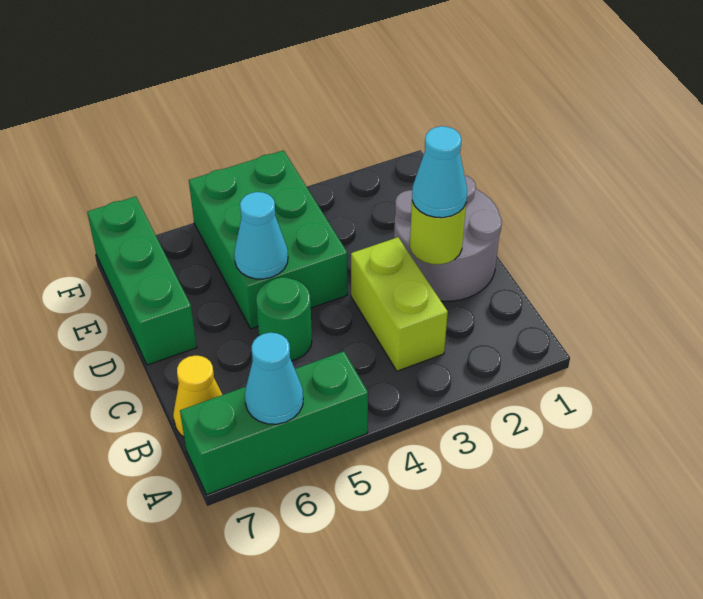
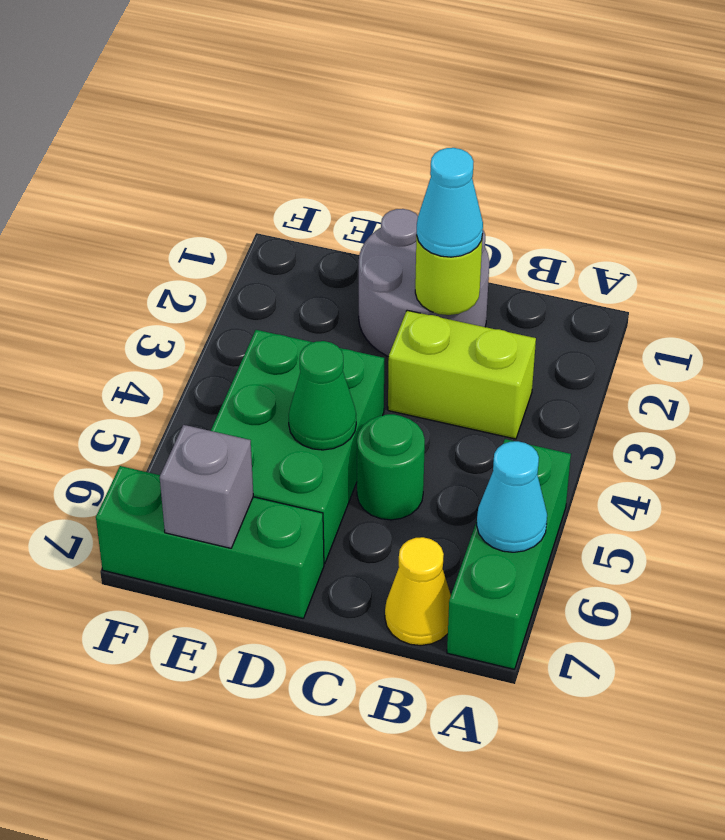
green brick D4:F5 level 1 -> green brick D4:E6 level 1
cyan cone D5 level 2 -> green cone D5 level 2
none -> grey brick E7 level 2

